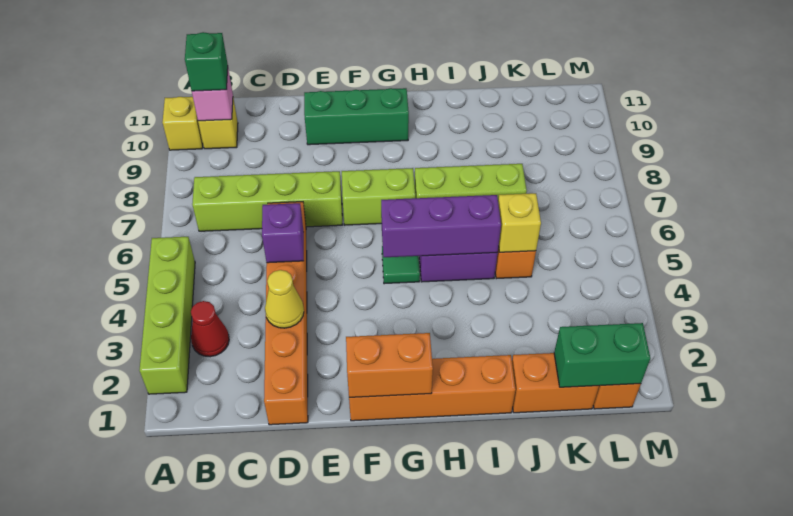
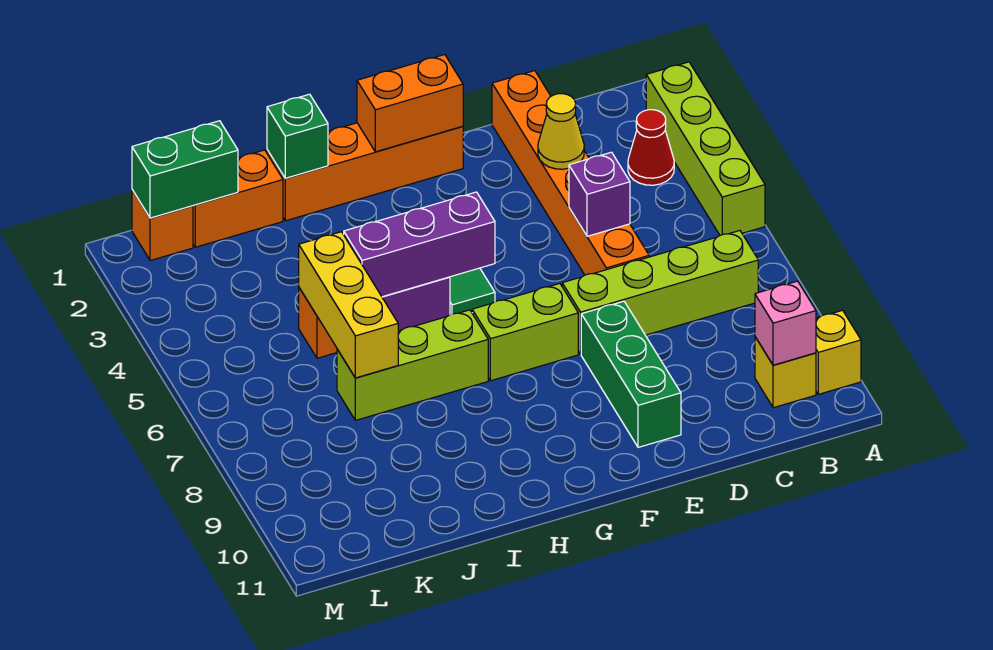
green brick B10 level 3 -> green brick I1 level 2
green brick E10:G10 level 1 -> green brick E8:E10 level 1
yellow brick J5 level 2 -> yellow brick J5:J7 level 2

